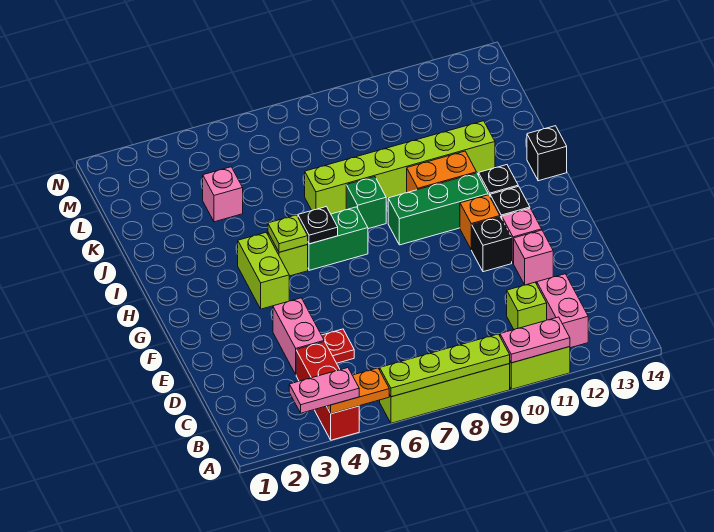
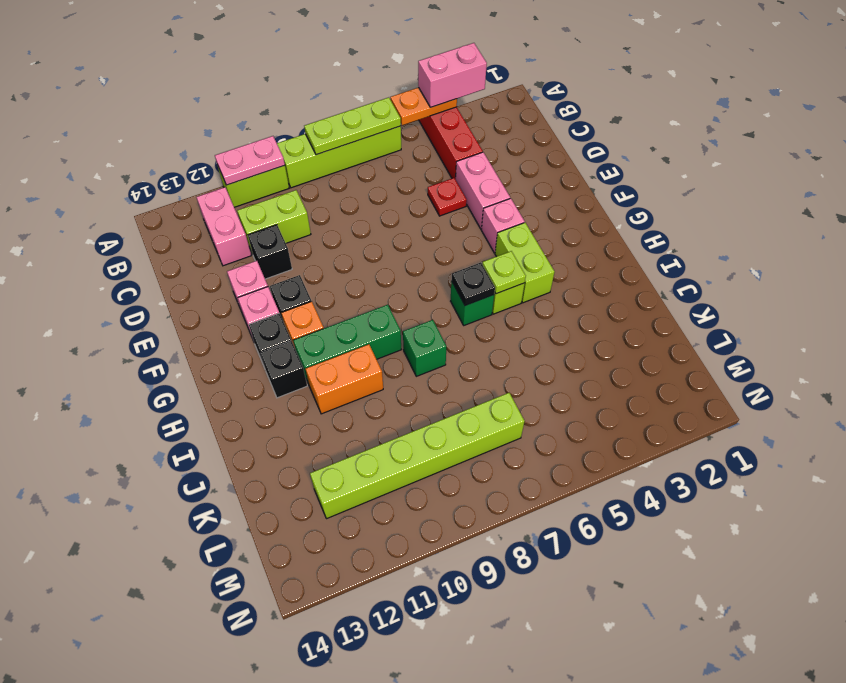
pink plate A3:A4 level 3 -> pink brick A3:A4 level 3
lime plate A6:A9 level 2 -> lime plate A6:A8 level 2
lime brick C11 level 1 -> lime brick C10:C11 level 1
green brick H6:H7 level 1 -> green brick H6 level 1
black brick I14 level 1 -> black brick D11 level 1
lime brick J7:J12 level 1 -> lime brick L7:L12 level 1
pink brick K4 level 1 -> pink brick F4 level 1

